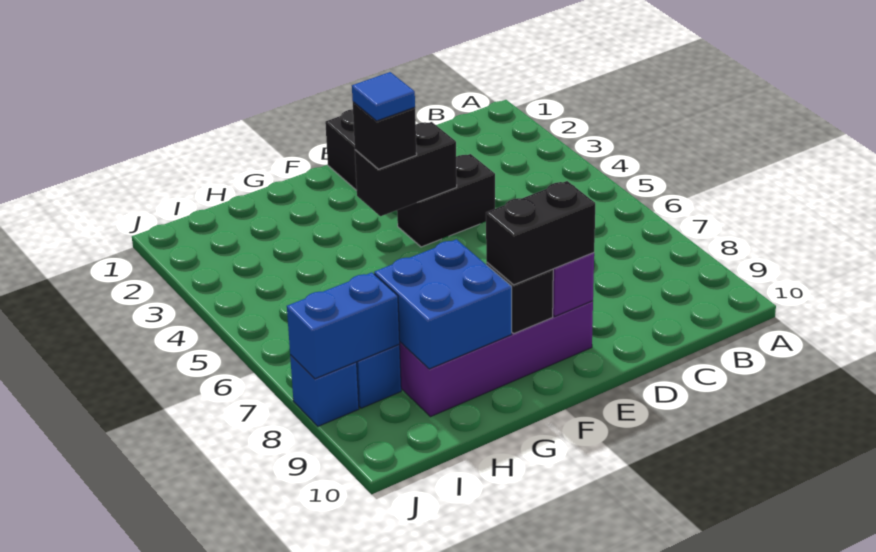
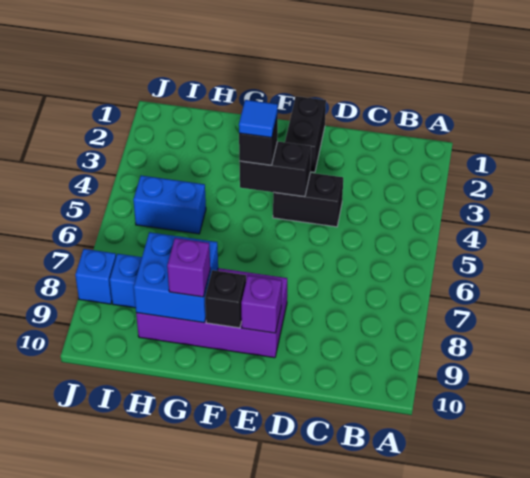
black brick E9:F9 level 3 -> none
none -> purple brick G9 level 3
blue brick I8:J8 level 2 -> blue brick H5:I5 level 1

